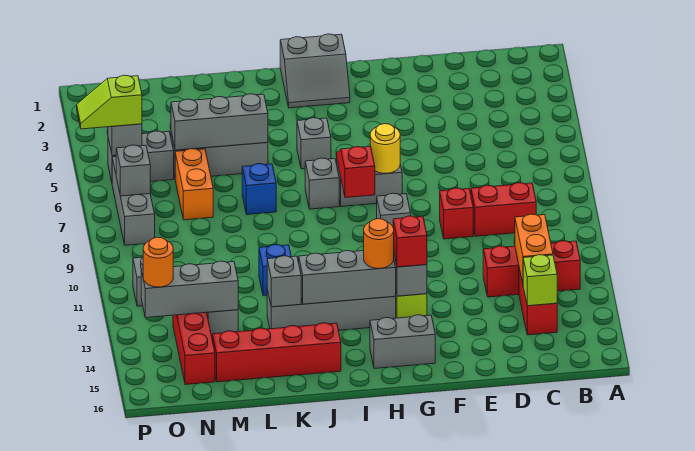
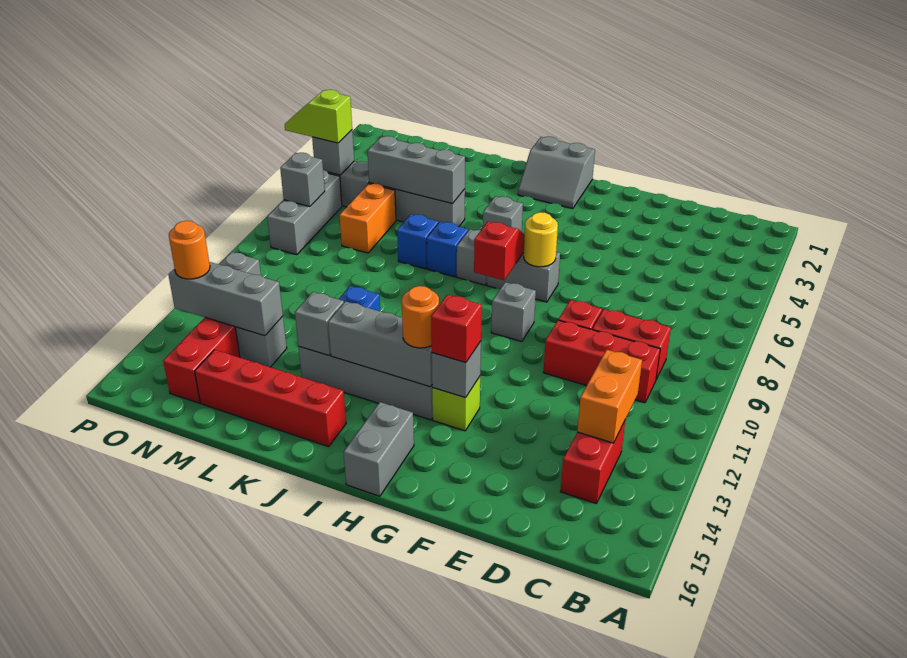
red brick B12:D12 level 1 -> red brick C10:E10 level 1
lime brick C14 level 2 -> none
grey brick G15:H15 level 1 -> grey brick H15:H16 level 1
none -> blue brick J7 level 1

